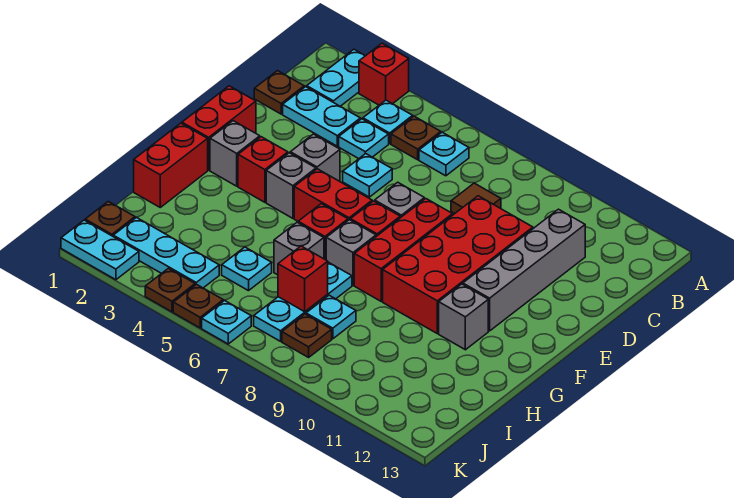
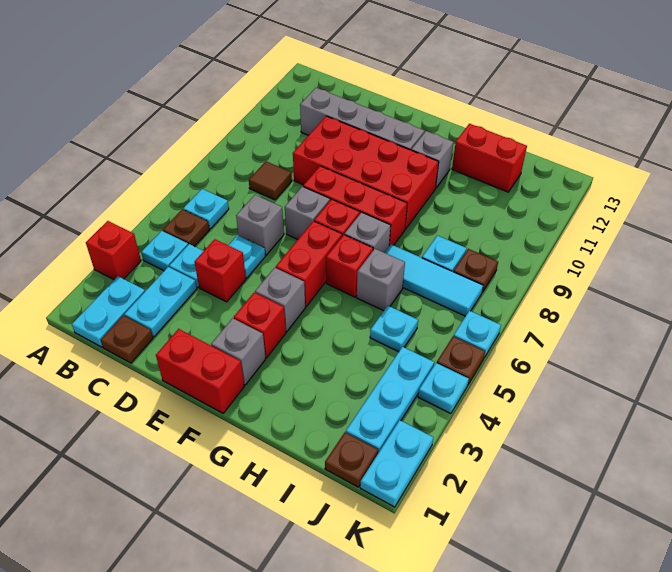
cyan plate A2:B2 level 1 -> cyan plate B1:B2 level 1
grey brick E4 level 1 -> grey brick D6 level 1
red brick G1:H1 level 1 -> red brick H12:I12 level 1
cyan plate H7:J7 level 1 -> cyan tile H7:J7 level 1
red brick I7 level 2 -> red brick D4 level 1
brown plate K4 level 1 -> cyan plate K4 level 1

